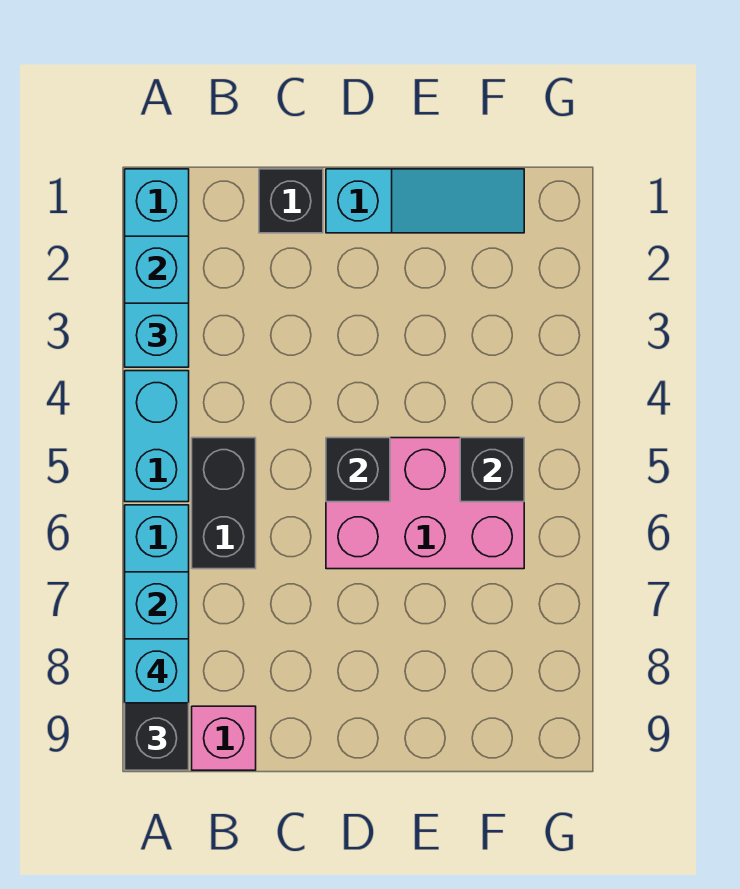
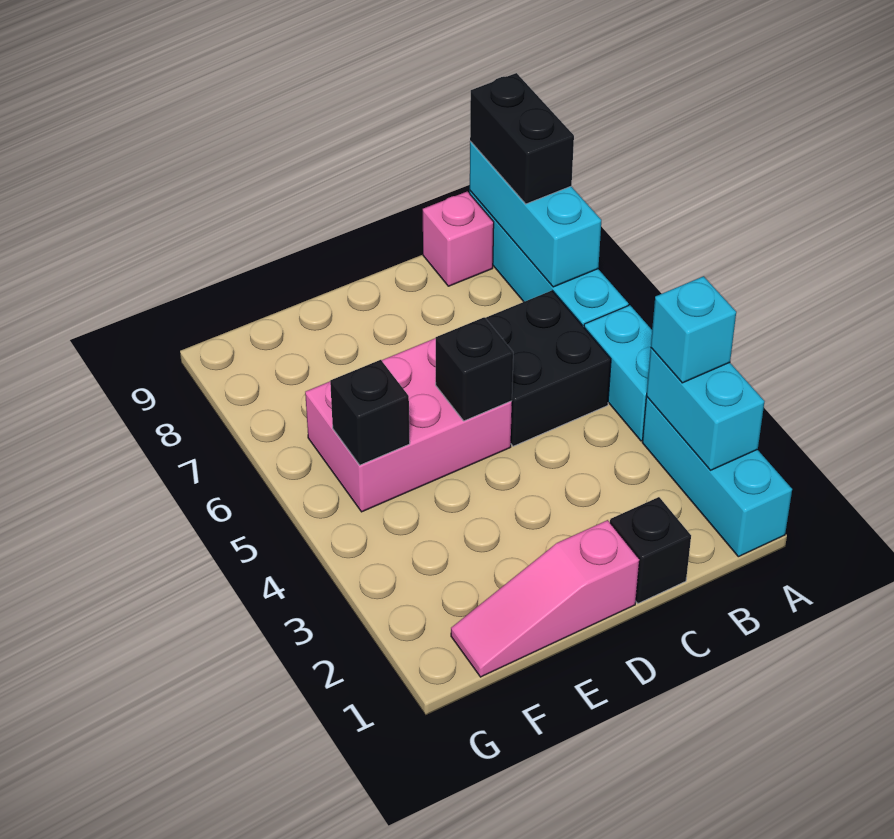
cyan brick A8 level 4 -> none
black brick B5:B6 level 1 -> black brick B5:C6 level 1
cyan slope D1:F1 level 1 top D -> pink slope D1:F1 level 1 top D

